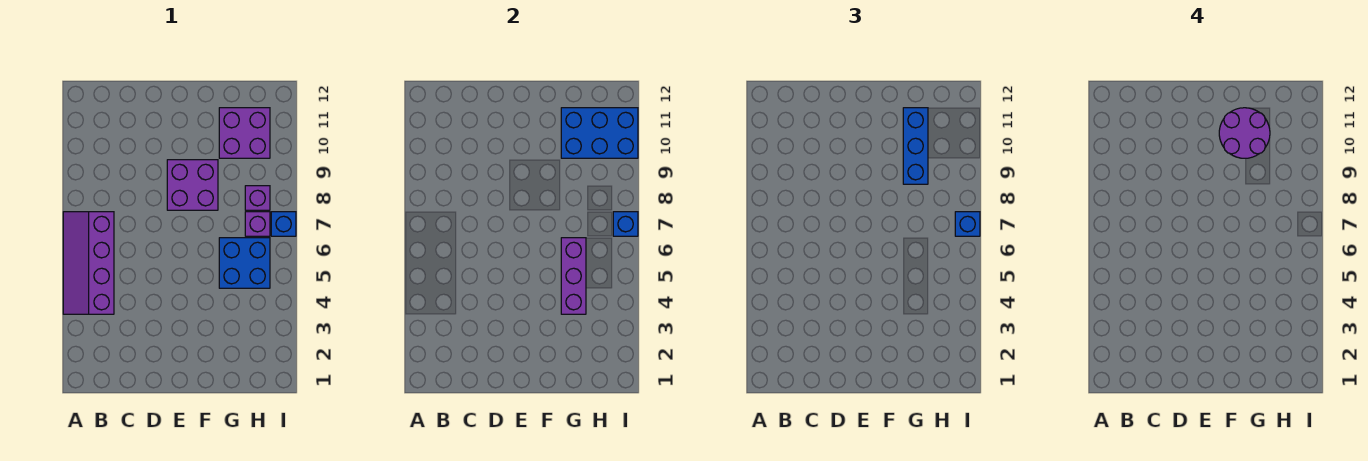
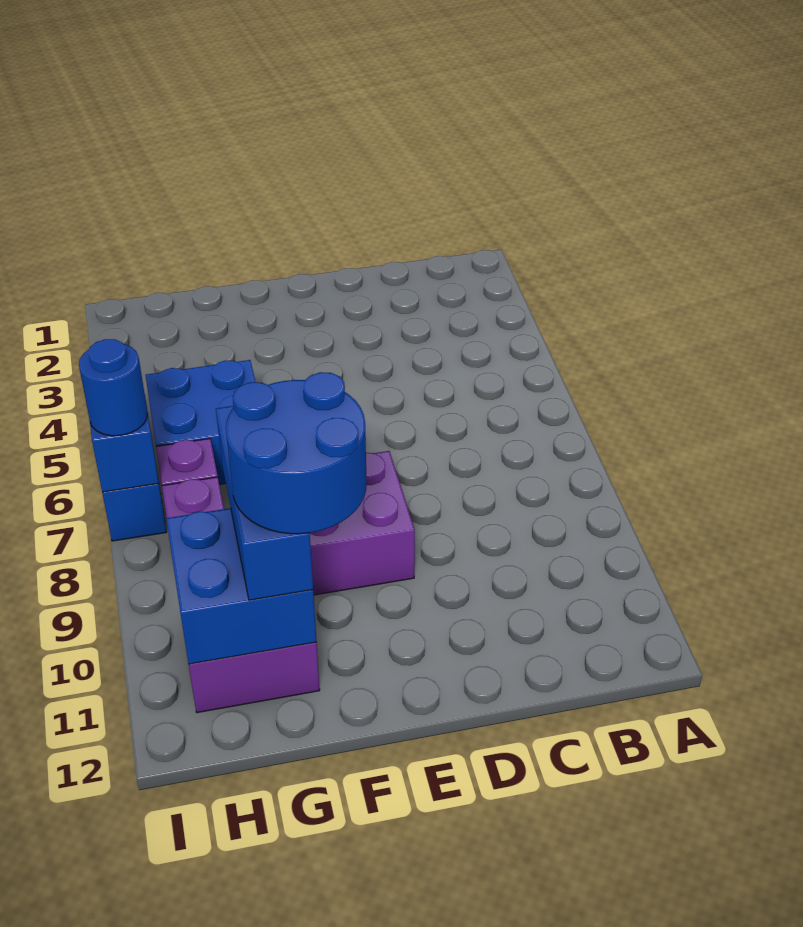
purple slope A4:B7 level 1 top B -> none
purple round brick F10:G11 level 4 -> blue round brick F10:G11 level 4
purple brick G4:G6 level 2 -> none
blue brick G10:I11 level 2 -> blue brick G10:H11 level 2
blue brick I7 level 3 -> blue round brick I7 level 3

